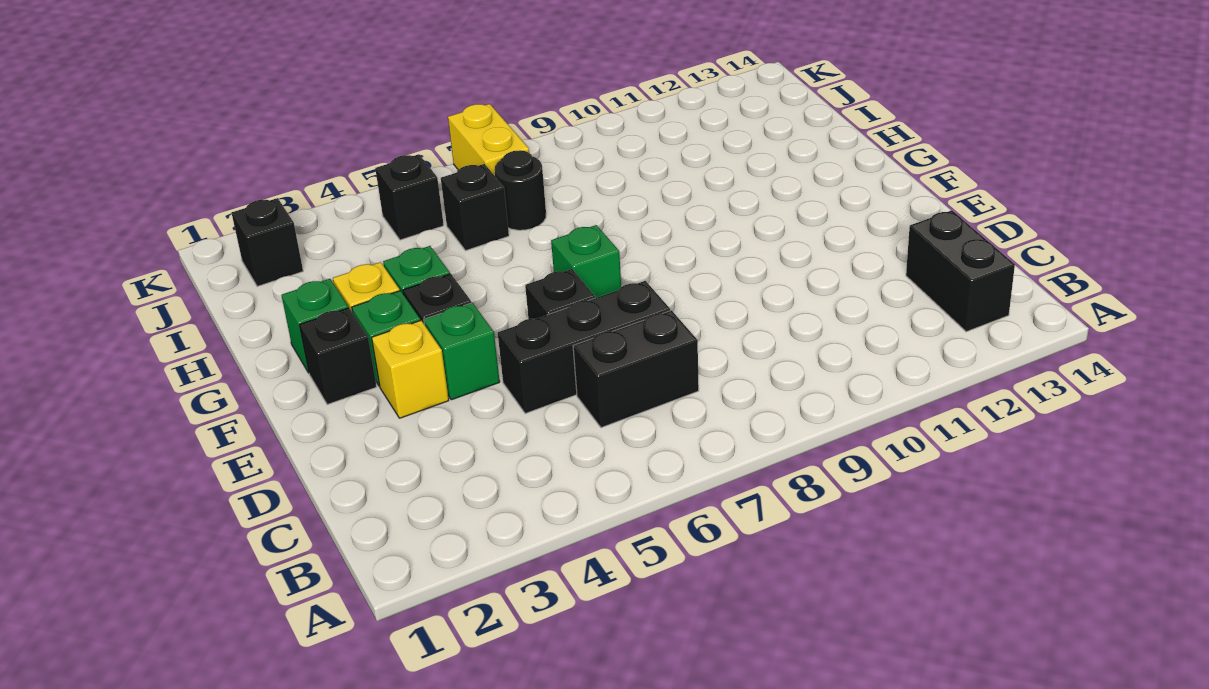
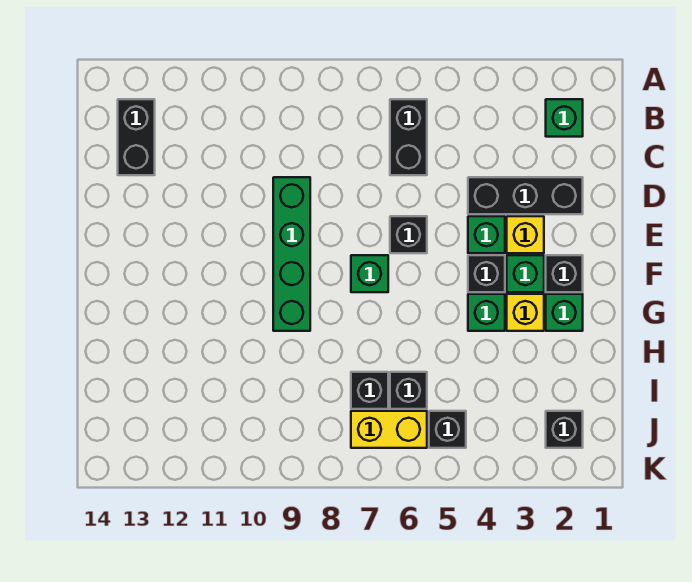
none -> green brick B2 level 1
black brick C6:C7 level 1 -> black brick B6:C6 level 1
black brick D5:D7 level 1 -> black brick D2:D4 level 1
none -> green brick D9:G9 level 1
black round brick I7 level 1 -> black brick I7 level 1
yellow brick J7:K7 level 1 -> yellow brick J6:J7 level 1

